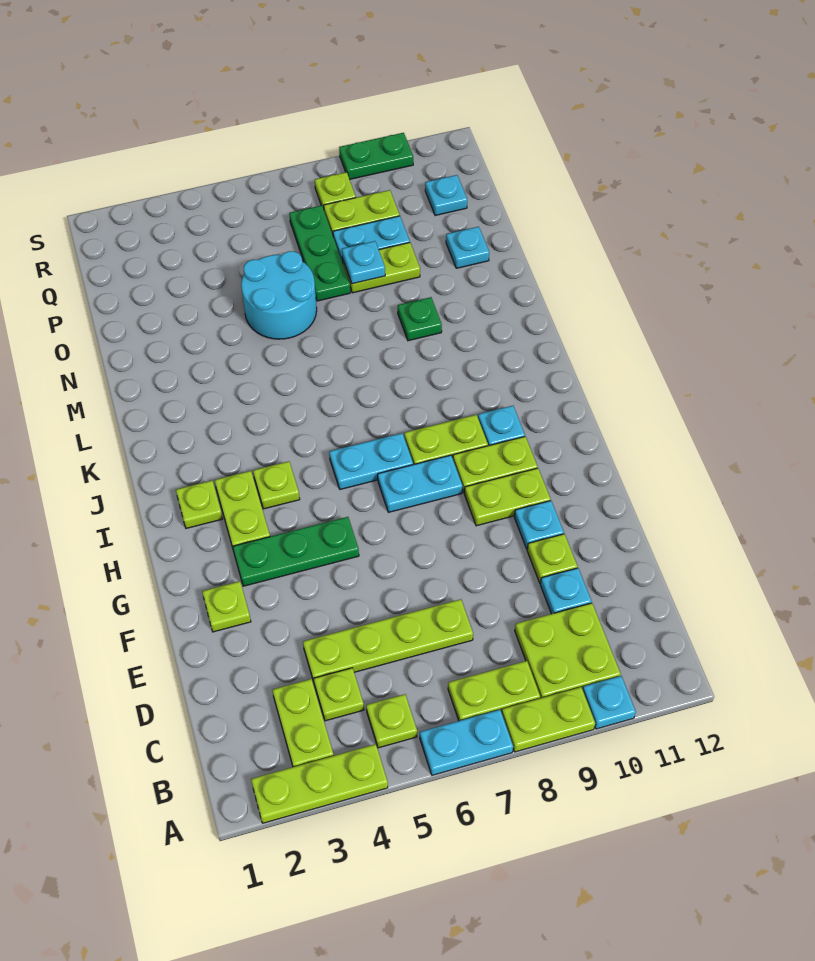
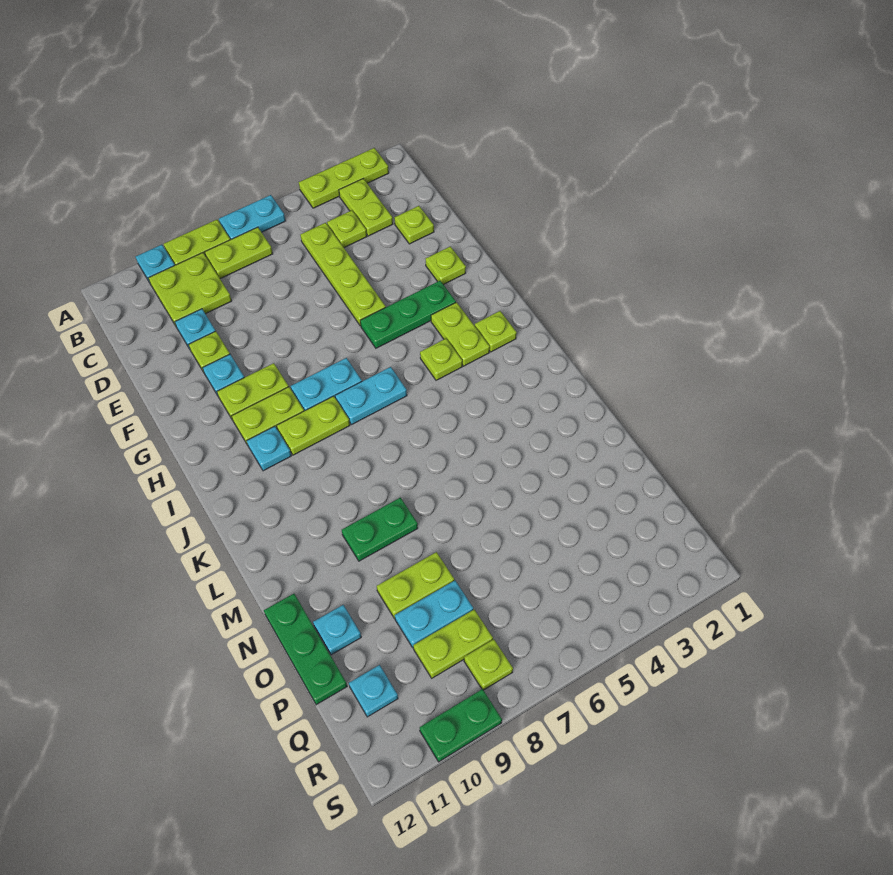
lime plate B5 level 1 -> lime plate D2 level 1
lime plate D4:D7 level 1 -> lime plate C5:F5 level 1
green plate M9 level 1 -> green plate M8:M9 level 1
cyan round brick N5:O6 level 1 -> none
green plate O7:Q7 level 1 -> green plate N12:P12 level 1
cyan plate O8 level 2 -> none

